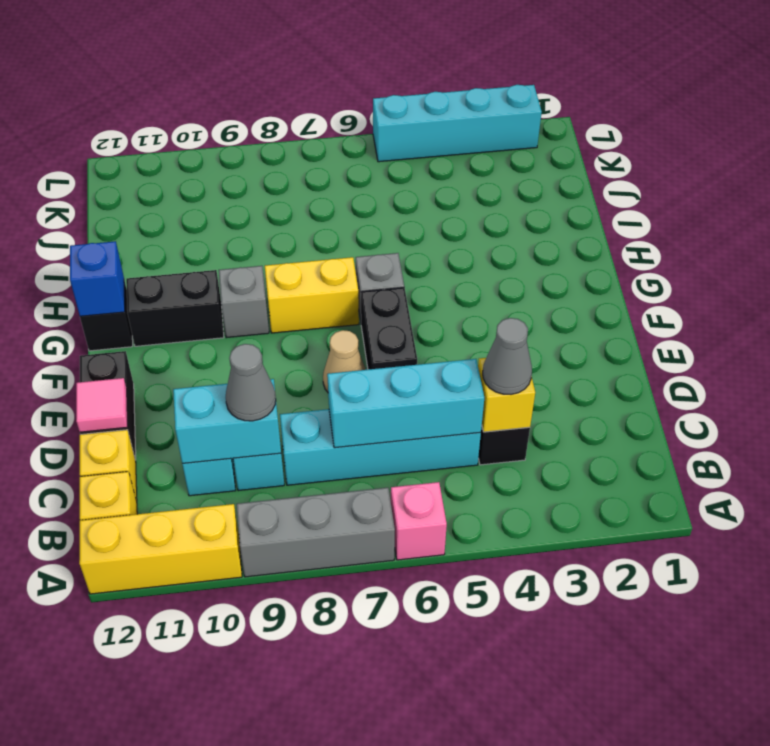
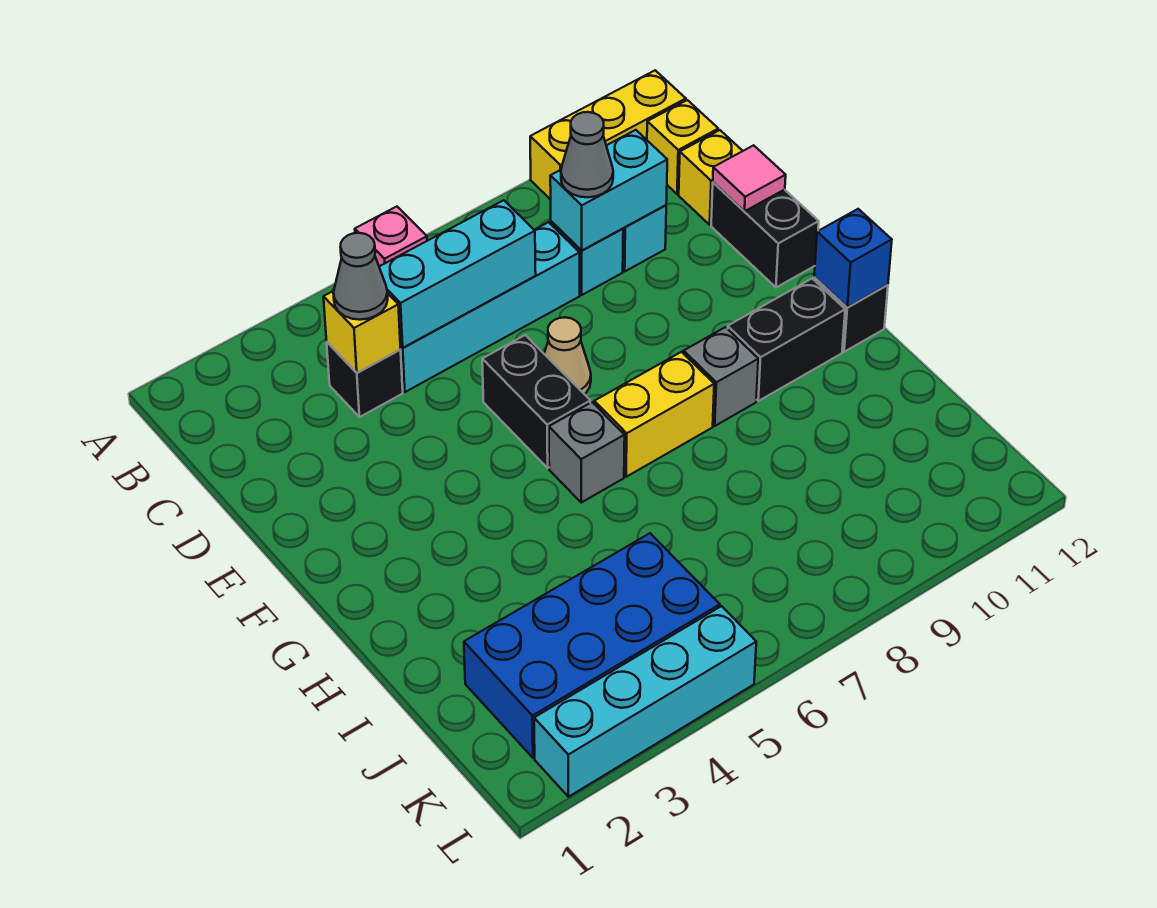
grey brick A7:A9 level 1 -> none
none -> blue brick J2:K5 level 1

